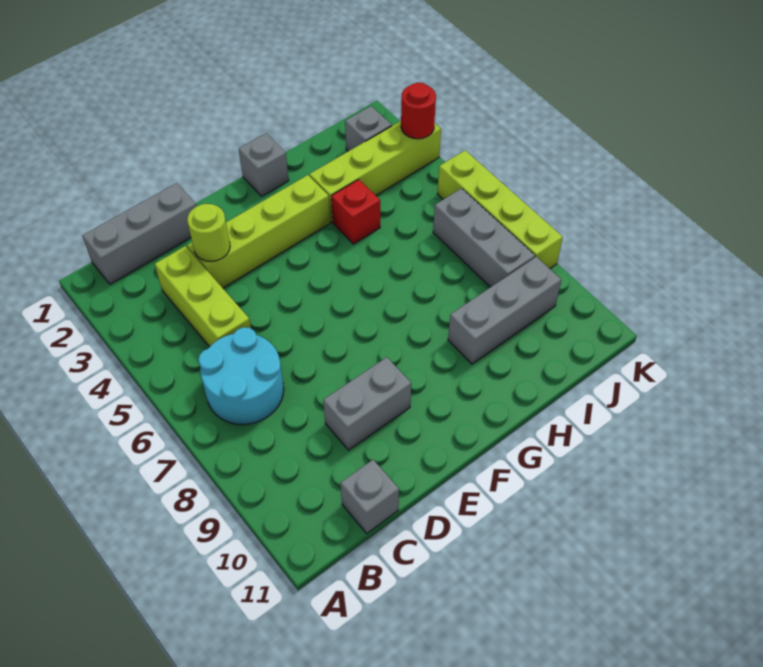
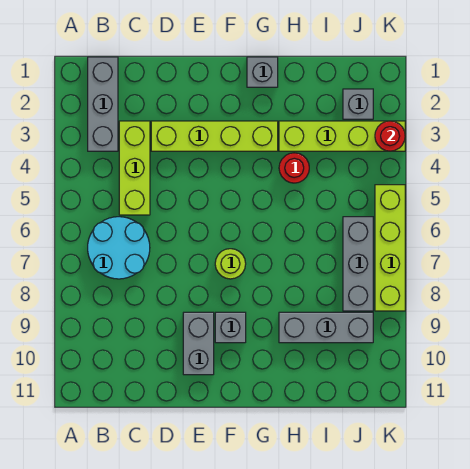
grey brick B1:D1 level 1 -> grey brick B1:B3 level 1
grey brick C11 level 1 -> grey brick F9 level 1
lime round brick D3 level 2 -> lime round brick F7 level 1
grey brick D9:E9 level 1 -> grey brick E9:E10 level 1
red brick H4 level 1 -> red round brick H4 level 1

